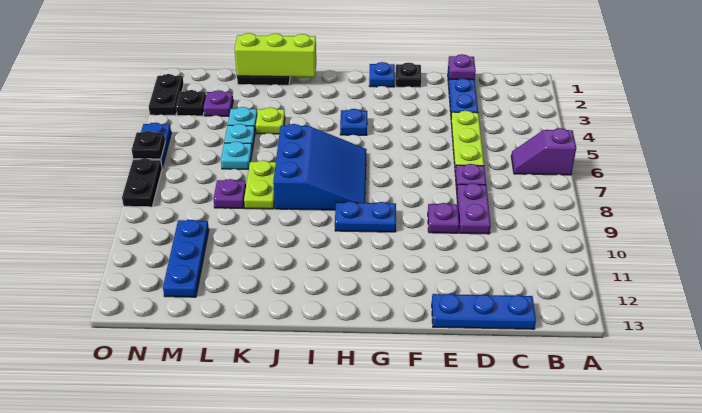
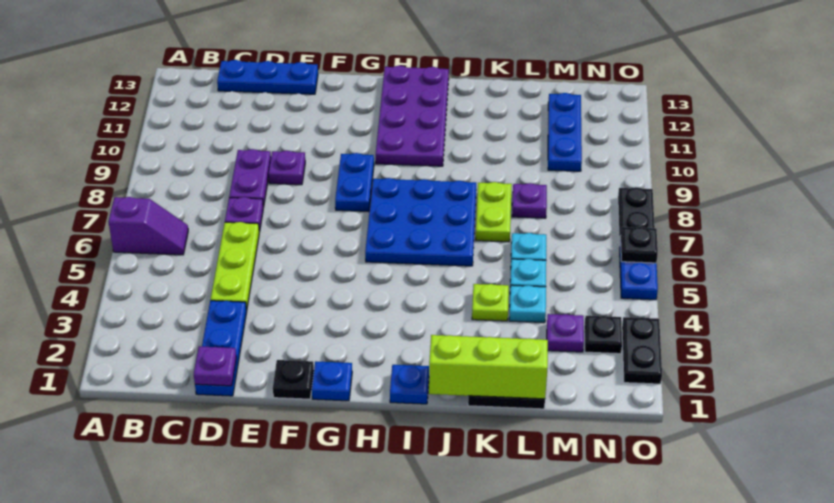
blue plate G9:H9 level 1 -> blue plate G8:G9 level 1
blue plate H4 level 1 -> blue plate I1 level 1
blue slope H6:J8 level 1 top J -> blue plate H6:J8 level 1
none -> purple plate H10:I13 level 1

